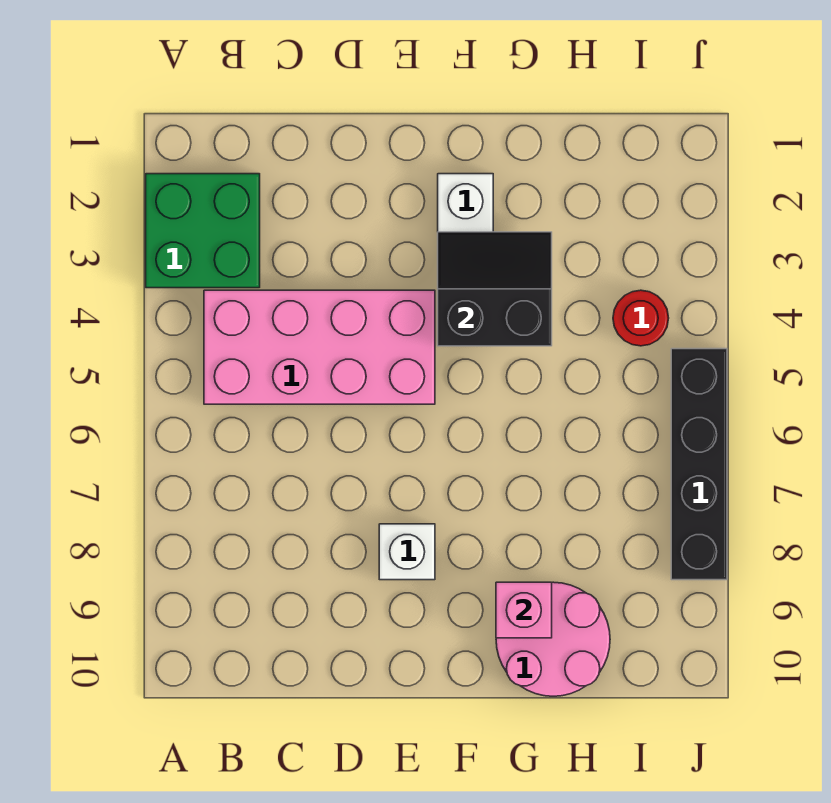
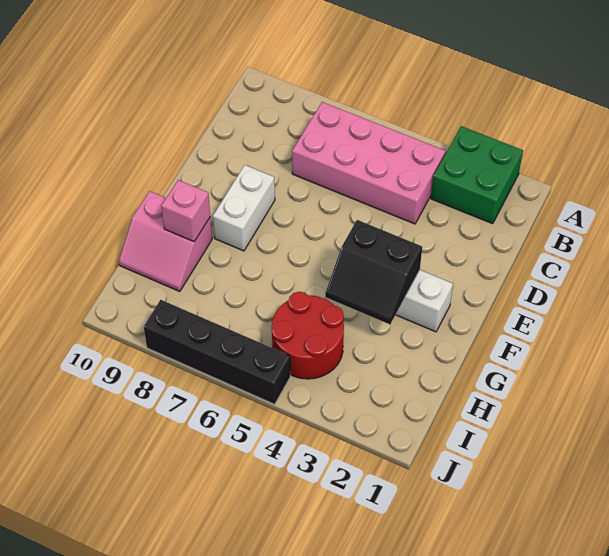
pink brick B4:E5 level 1 -> pink brick B4:C7 level 1
white brick E8 level 1 -> white brick E8:F8 level 1
black slope F3:G4 level 2 top 4 -> black slope F3:G4 level 2 top F
pink round brick G9:H10 level 1 -> pink slope G9:H10 level 1 top G
red round brick I4 level 1 -> red round brick H4:I5 level 1

